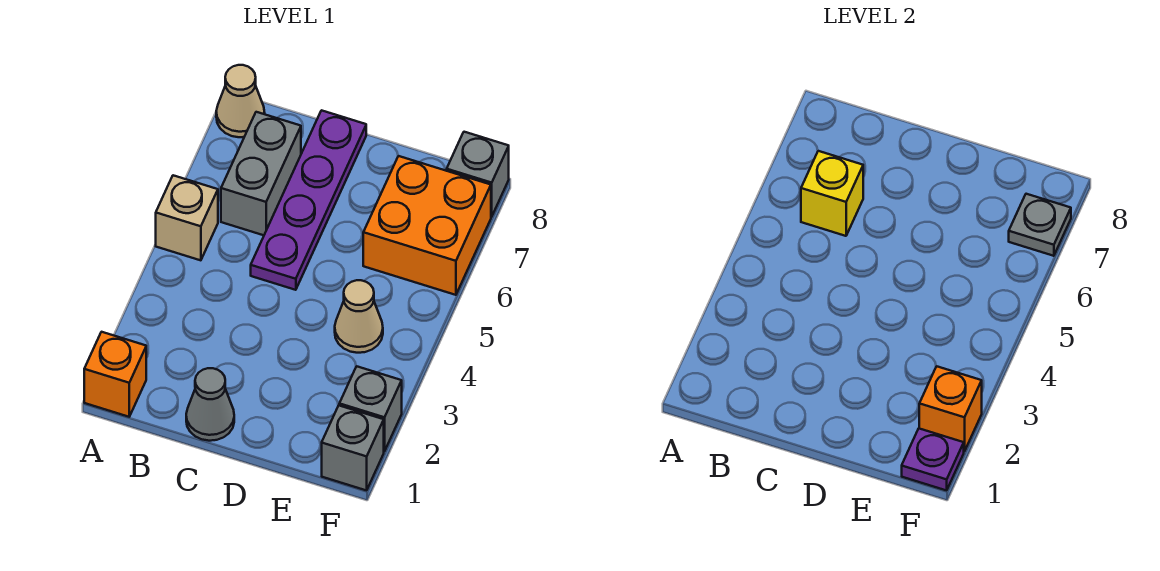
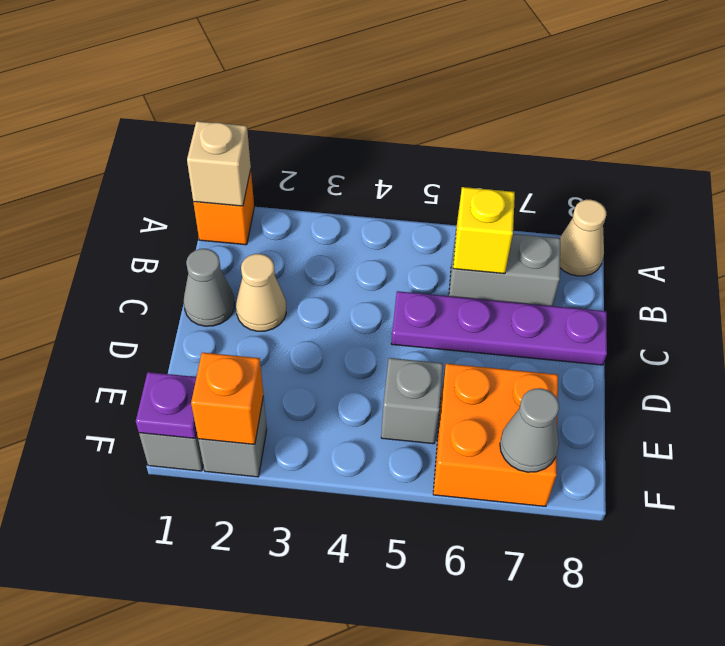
tan brick A5 level 1 -> tan brick A1 level 2
tan cone E4 level 1 -> tan cone C2 level 1
grey plate F7 level 2 -> grey cone F7 level 2
grey brick F8 level 1 -> grey brick E5 level 1

